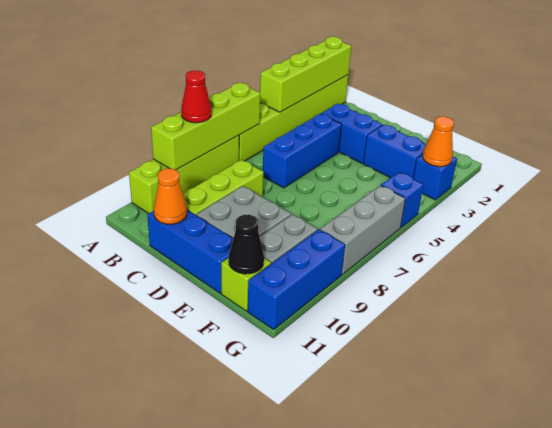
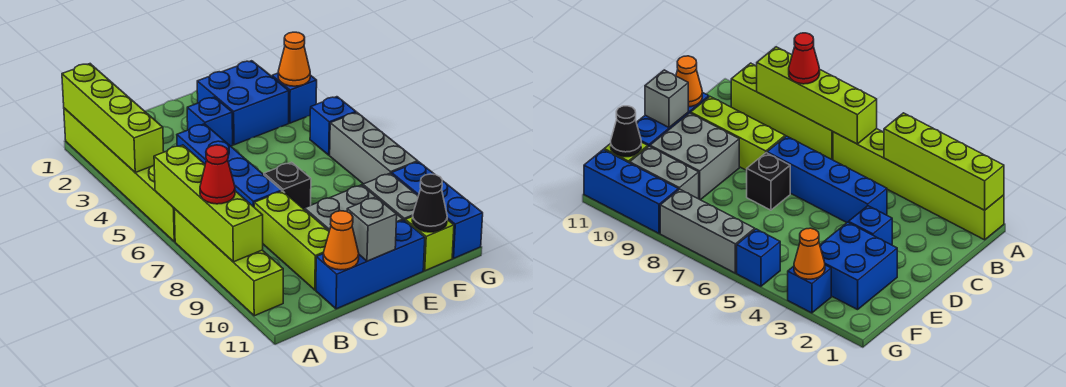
blue brick C3:D3 level 1 -> blue brick D3 level 1
blue brick C4:C6 level 1 -> blue brick C4:C7 level 1
none -> black brick D7 level 1
none -> grey brick D11 level 2
blue brick E3:F3 level 1 -> blue brick E2:F3 level 1

